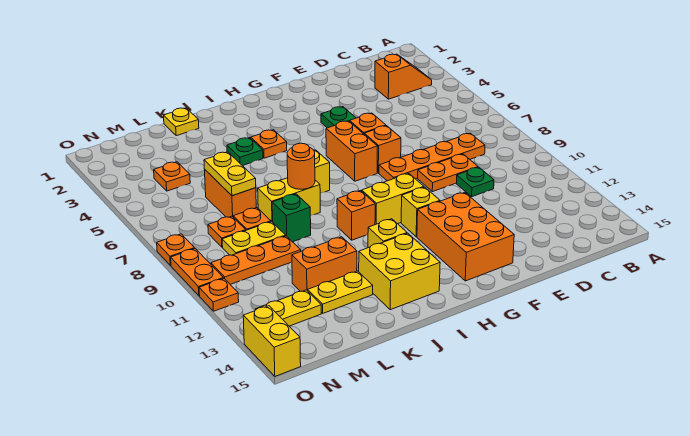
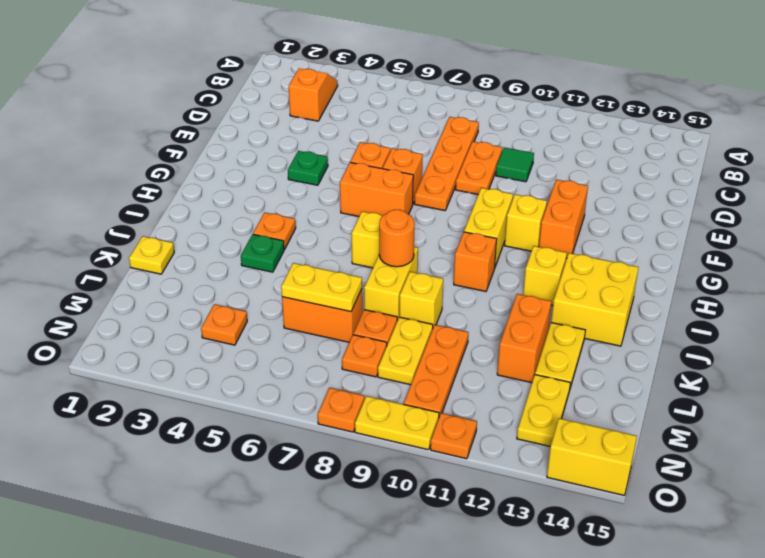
green plate D10 level 1 -> green tile D10 level 1
orange brick F12:G14 level 1 -> orange brick F12:G12 level 1
green brick K9 level 1 -> yellow brick K9 level 1
orange plate O9:O10 level 1 -> yellow plate O9:O10 level 1

